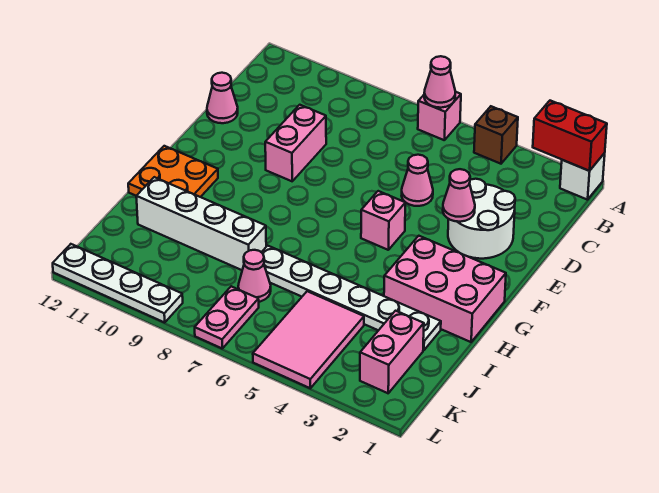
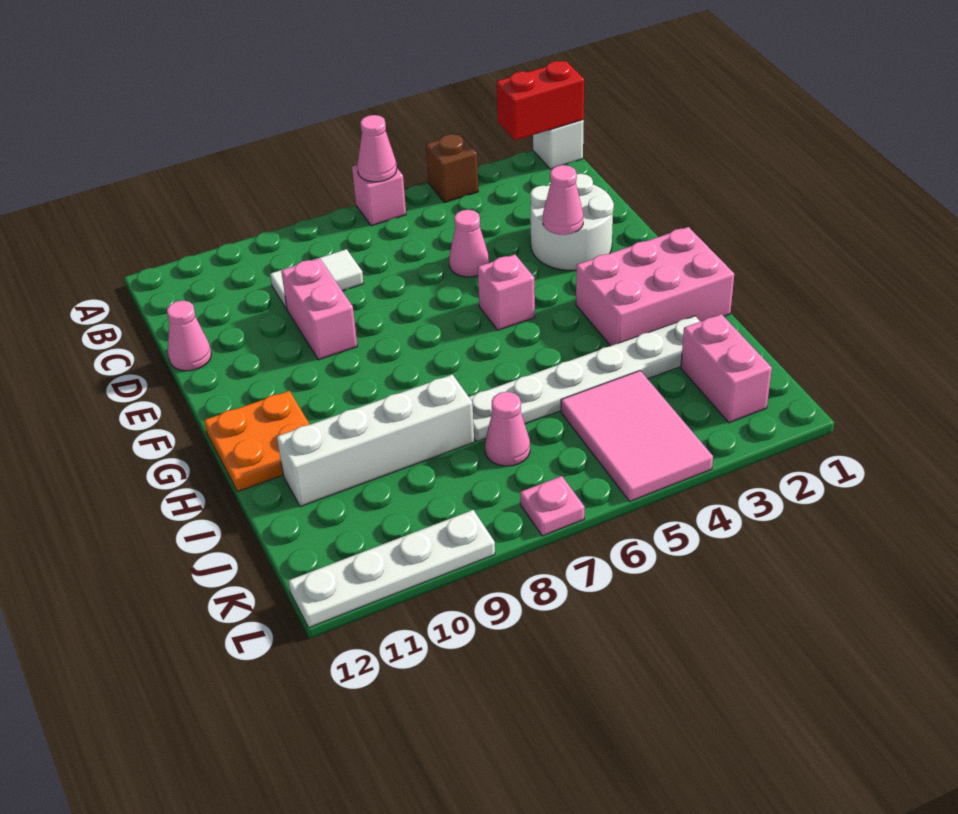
none -> white tile C8:C9 level 1
pink plate K7:L7 level 1 -> pink plate L7 level 1

